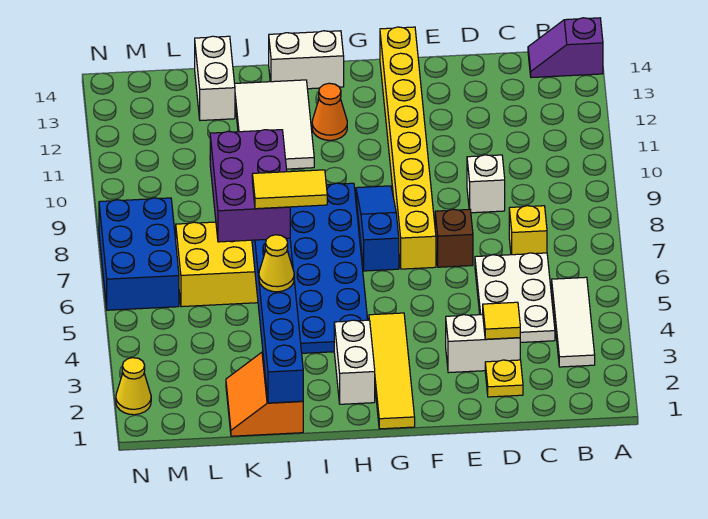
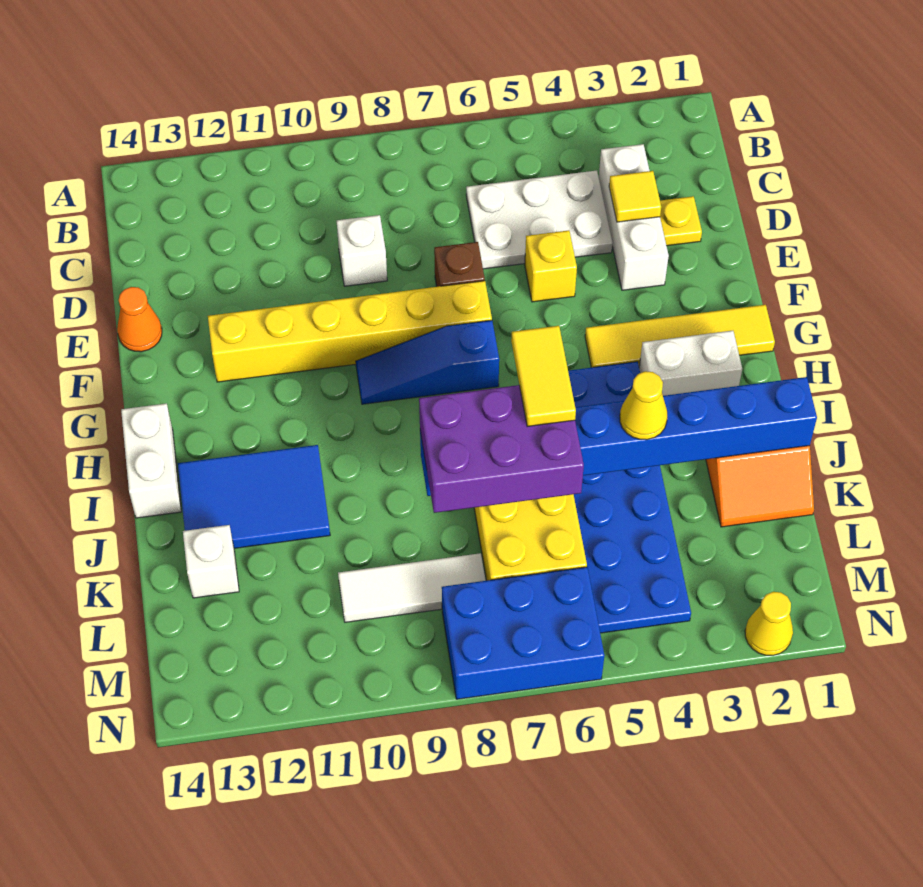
purple slope A14:B14 level 1 top A -> none
white tile B3:B5 level 1 -> white tile L8:L10 level 1
yellow brick C7 level 1 -> yellow brick E5 level 1
white brick D3:E3 level 1 -> white brick C3:E3 level 1
yellow brick F7:F14 level 1 -> yellow brick F7:F12 level 1
blue plate H4:I9 level 1 -> blue plate H4:M5 level 1
orange cone H12 level 1 -> orange cone E14 level 1
white tile I11:J13 level 1 -> blue tile I11:J13 level 1
white brick K13:K14 level 1 -> white brick K13 level 1

